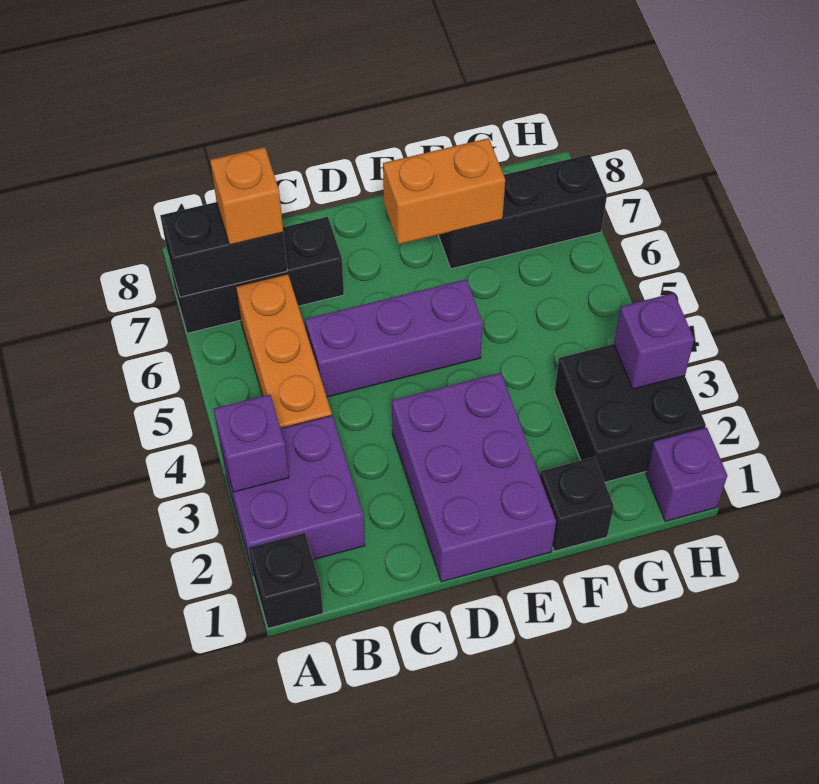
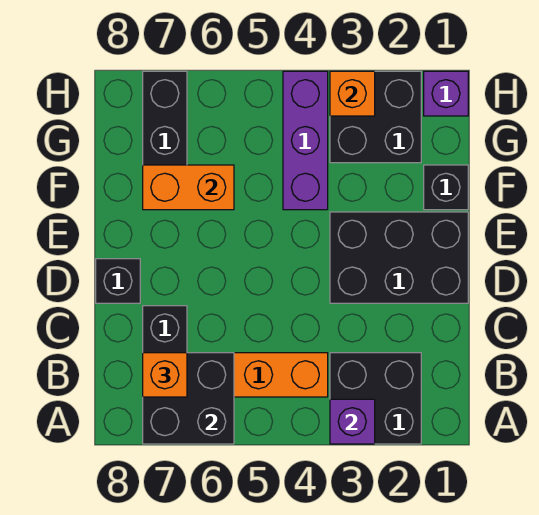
black brick A1 level 1 -> black brick D8 level 1
purple brick A2:B3 level 1 -> black brick A2:B3 level 1
black brick A7:B7 level 2 -> black brick A6:B7 level 2
purple brick C5:E5 level 1 -> purple brick F4:H4 level 1
purple brick D1:E3 level 1 -> black brick D1:E3 level 1
orange brick E7:F7 level 2 -> orange brick F6:F7 level 2
purple brick H3 level 2 -> orange brick H3 level 2

